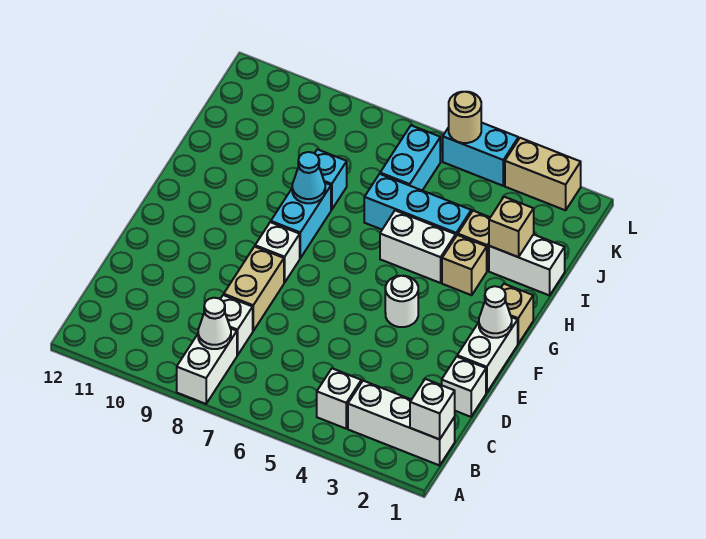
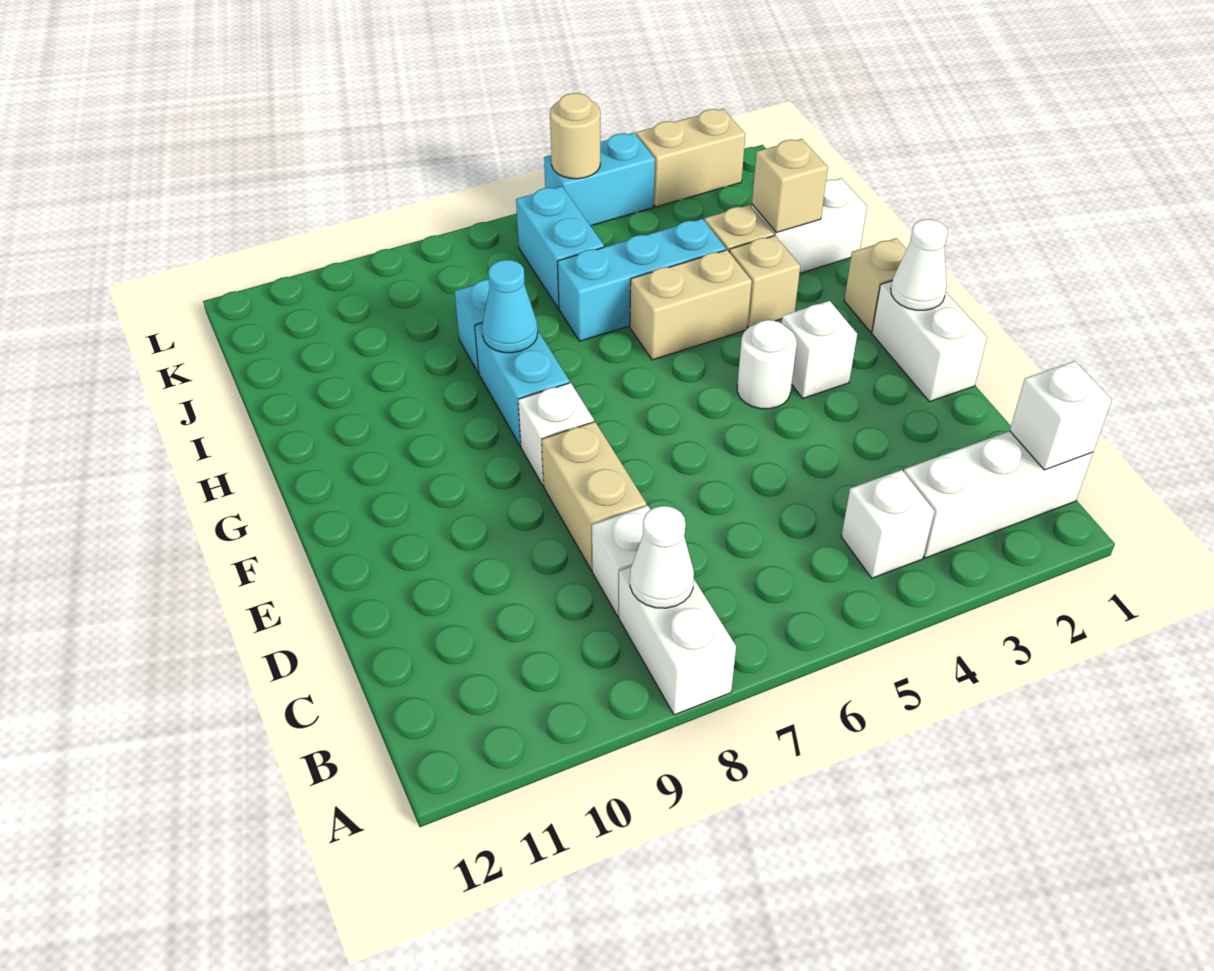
white brick D1 level 1 -> white brick F3 level 1
white brick H4:H5 level 1 -> tan brick H4:H5 level 1

